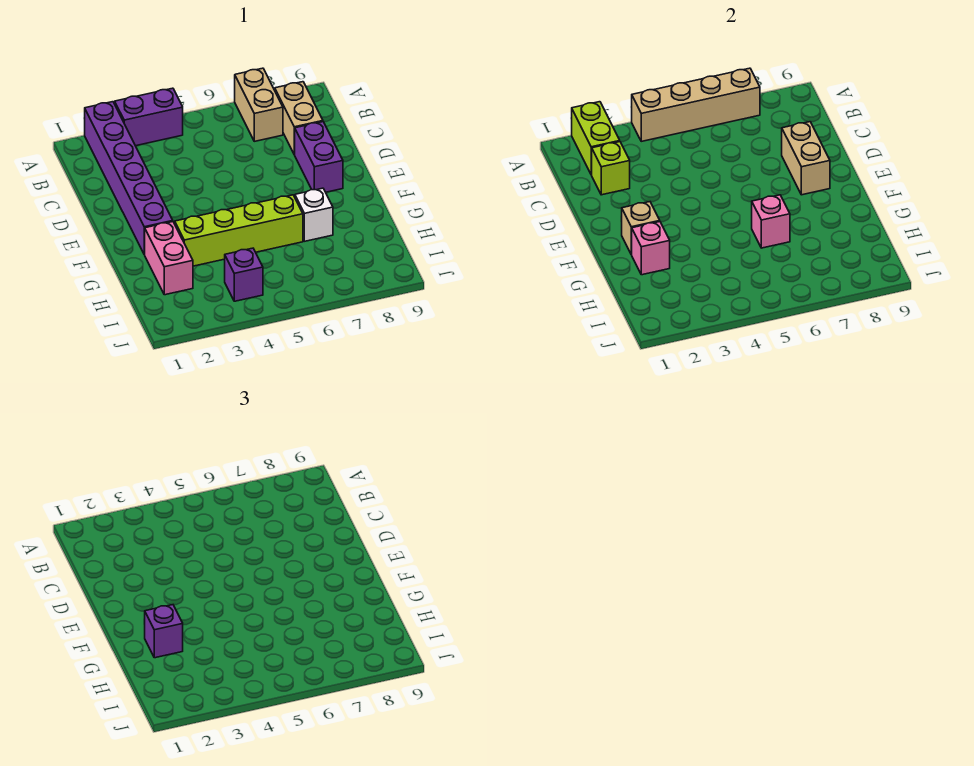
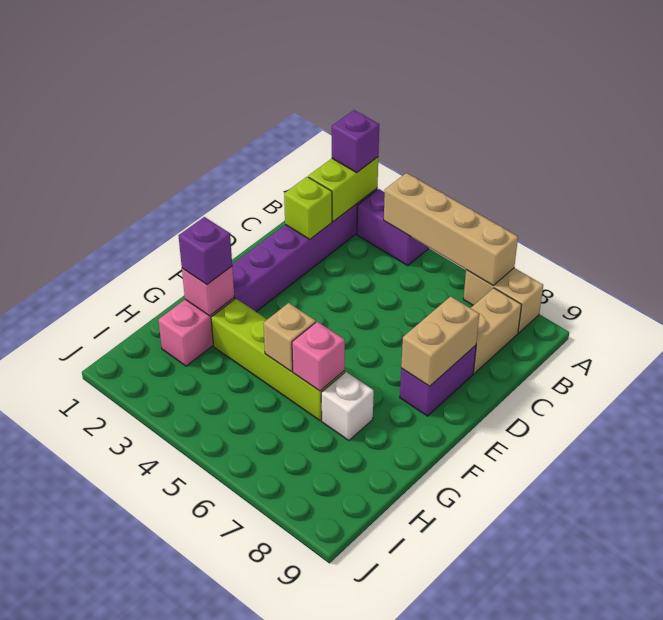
tan brick A7:B7 level 1 -> tan brick A7:A8 level 1
tan brick F2 level 2 -> tan brick G5 level 2
purple brick I4 level 1 -> purple brick A2 level 3

